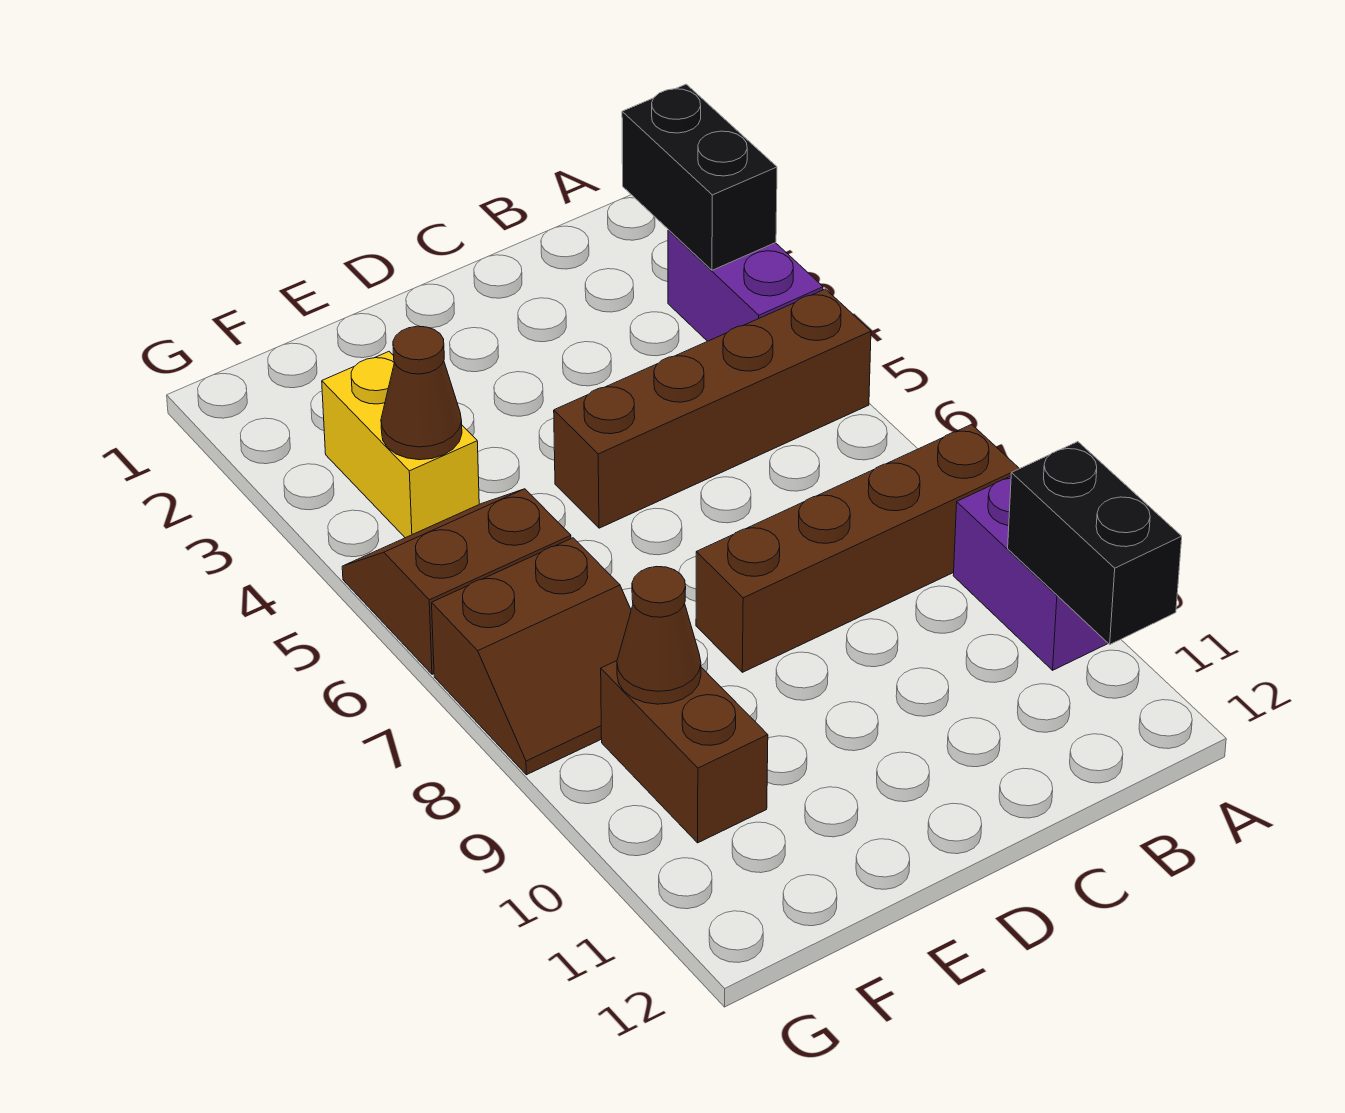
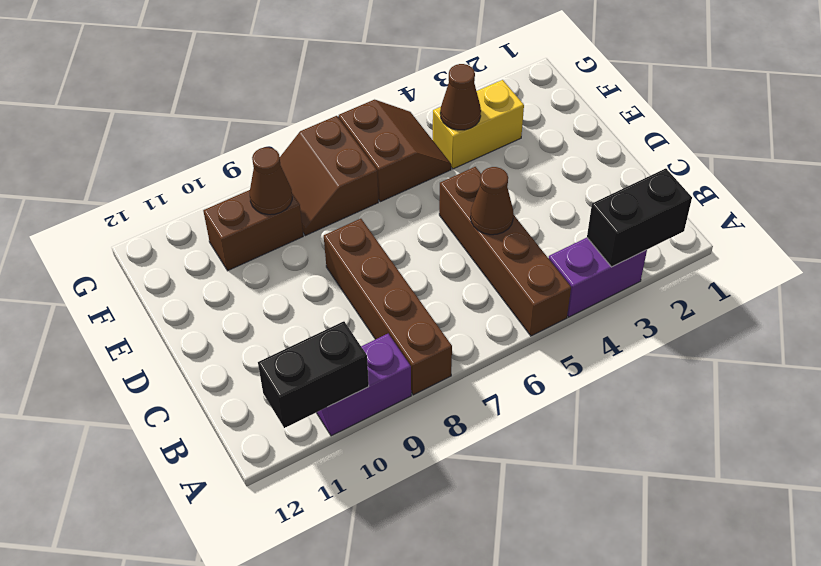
none -> brown cone C5 level 2

